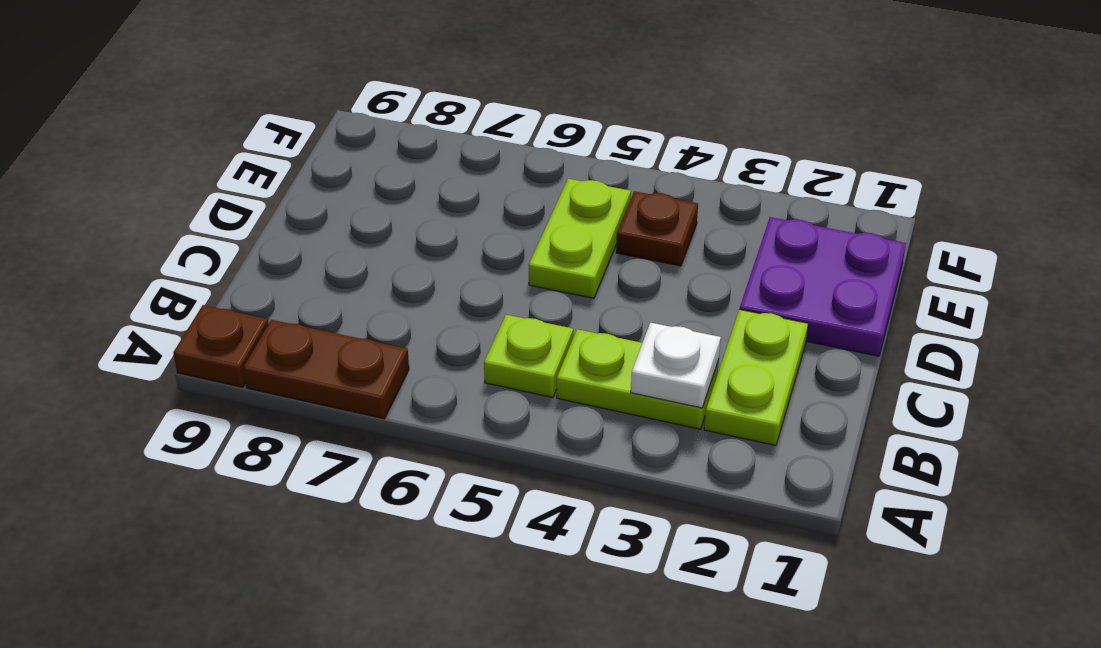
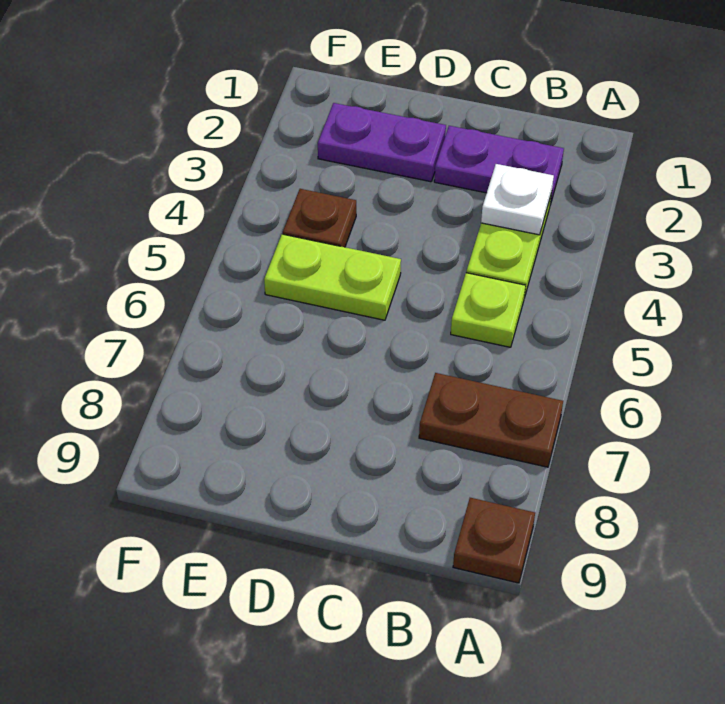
brown plate A7:A8 level 1 -> brown plate A7:B7 level 1
lime plate B2:C2 level 1 -> purple plate B2:C2 level 1
purple plate D1:E2 level 1 -> purple plate D2:E2 level 1

